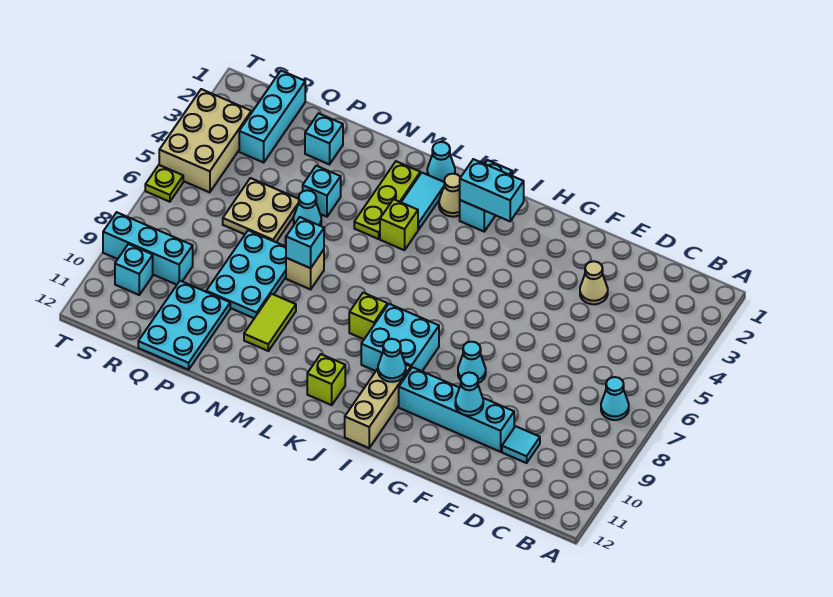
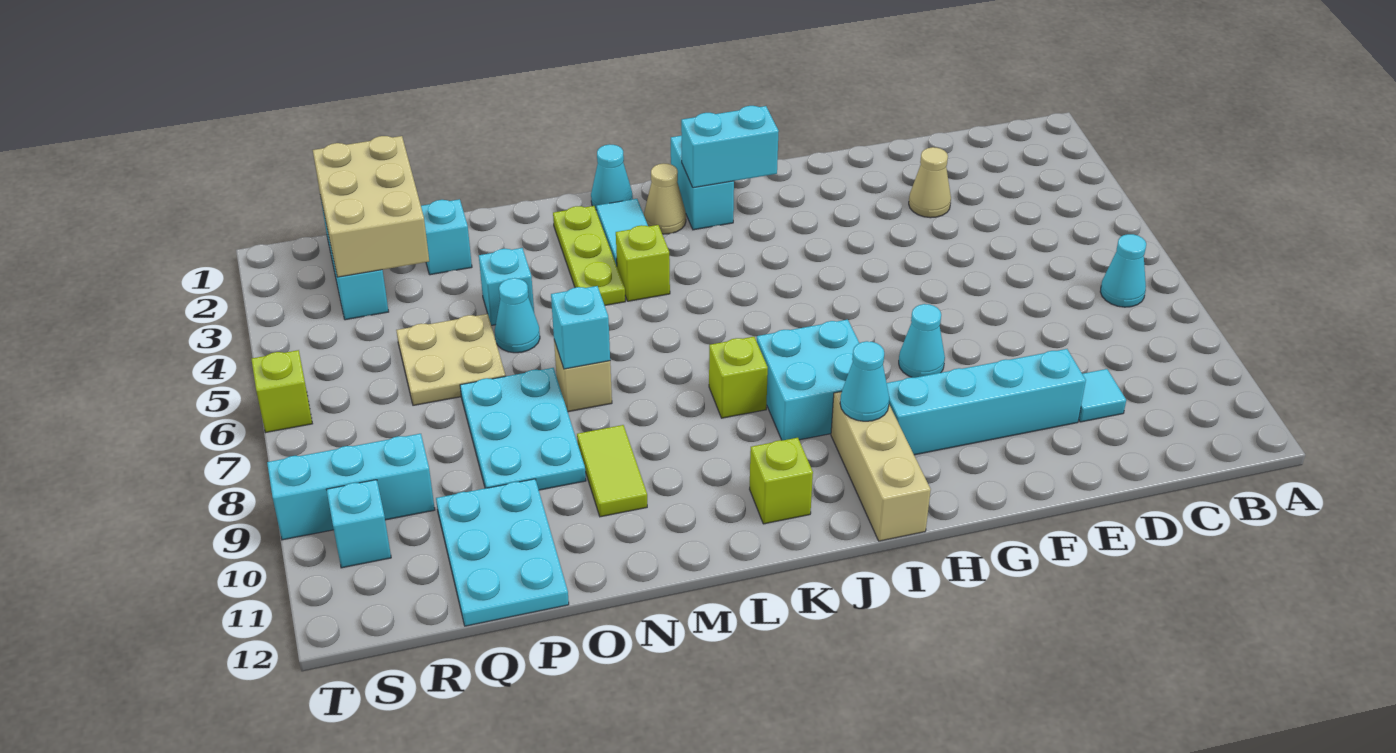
cyan cone F10 level 2 -> none
tan brick S3:T5 level 1 -> tan brick Q1:R3 level 2
lime plate T6 level 1 -> lime brick T6 level 1

